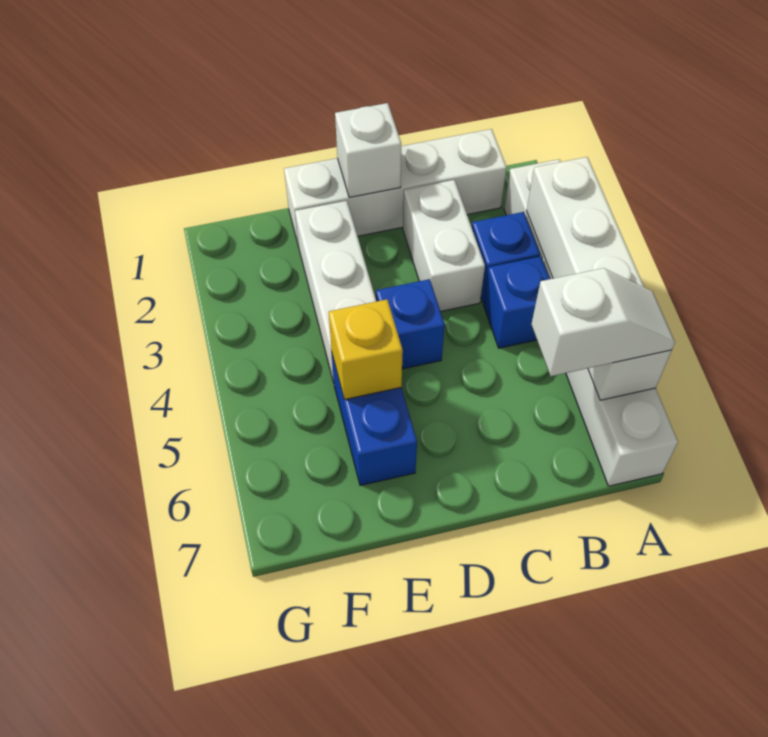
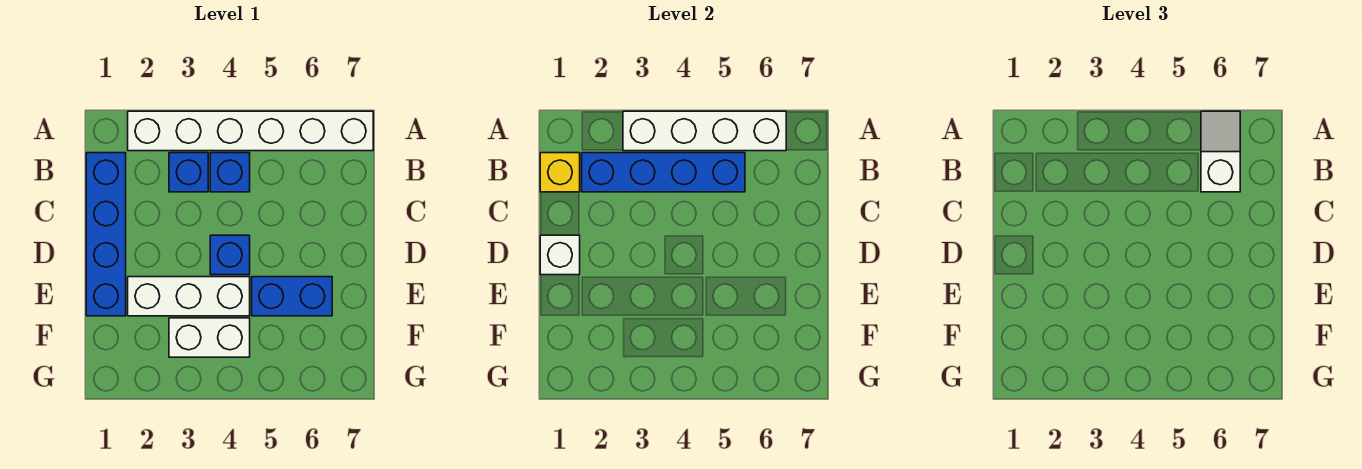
white brick B1:E1 level 1 -> blue brick B1:E1 level 1
none -> blue brick B2:B5 level 2
white brick C2:C3 level 1 -> white brick F3:F4 level 1
yellow brick E5 level 2 -> yellow brick B1 level 2

